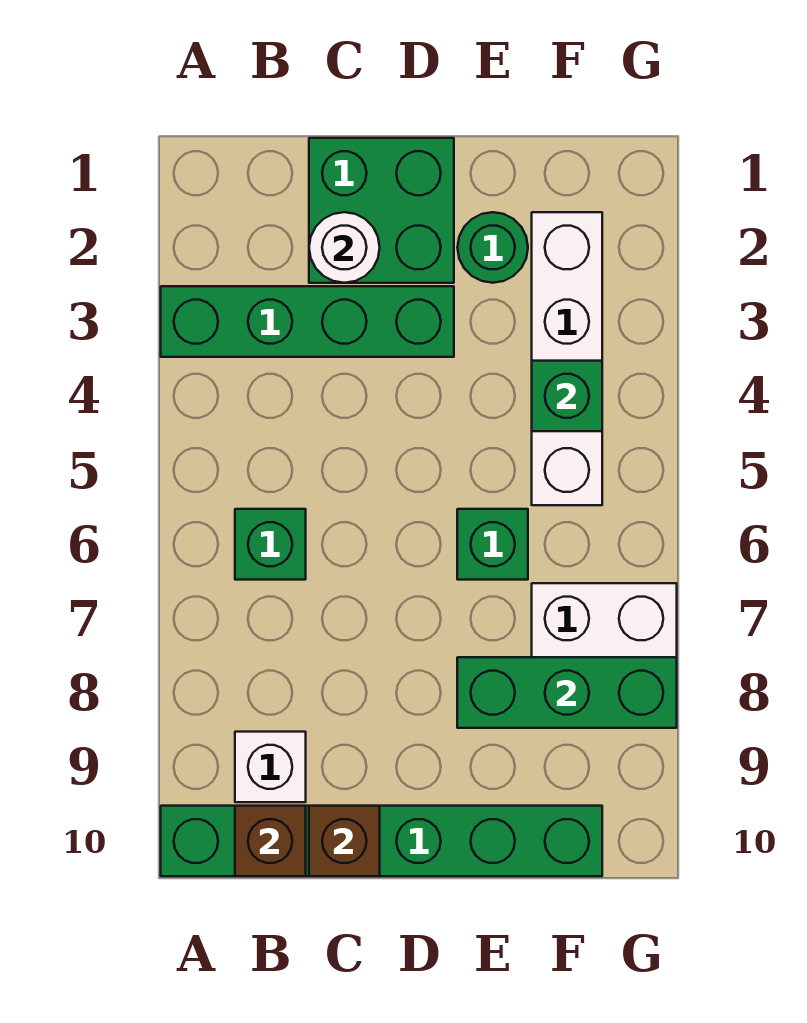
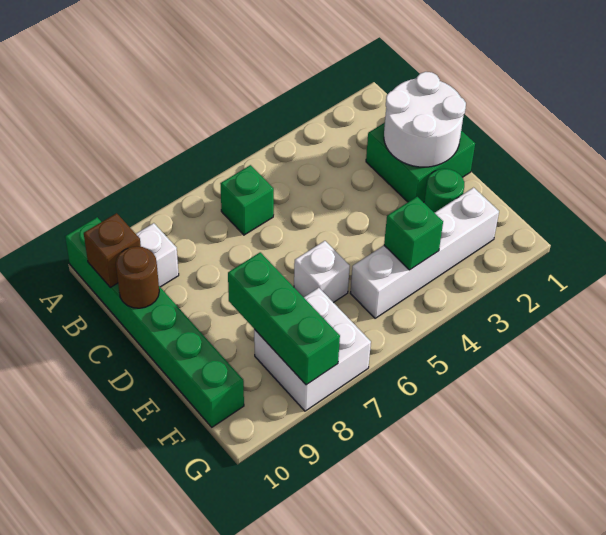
green brick A3:D3 level 1 -> none
white round brick C2 level 2 -> white round brick C1:D2 level 2
brown brick C10 level 2 -> brown round brick C10 level 2
green brick E6 level 1 -> white brick E6 level 1

